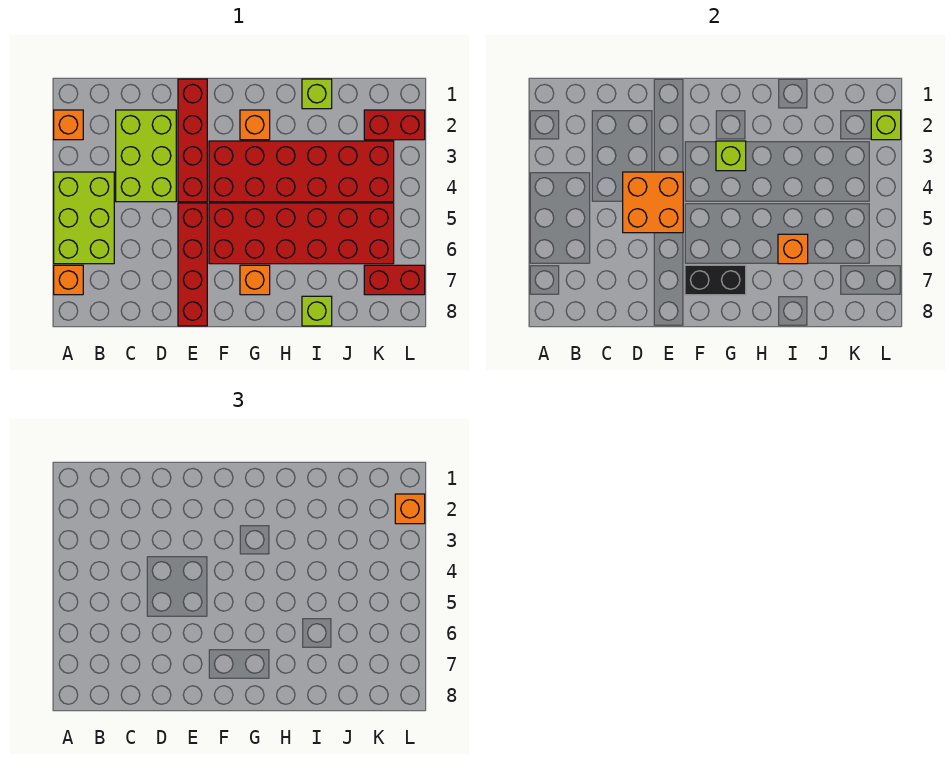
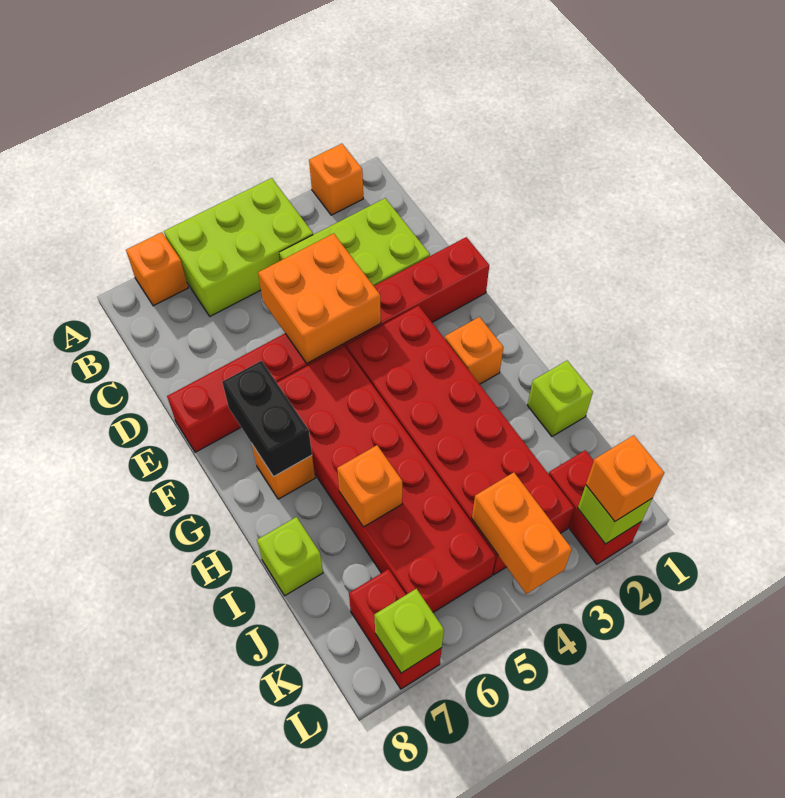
lime brick G3 level 2 -> lime brick L7 level 2
none -> orange brick K4:L4 level 2

